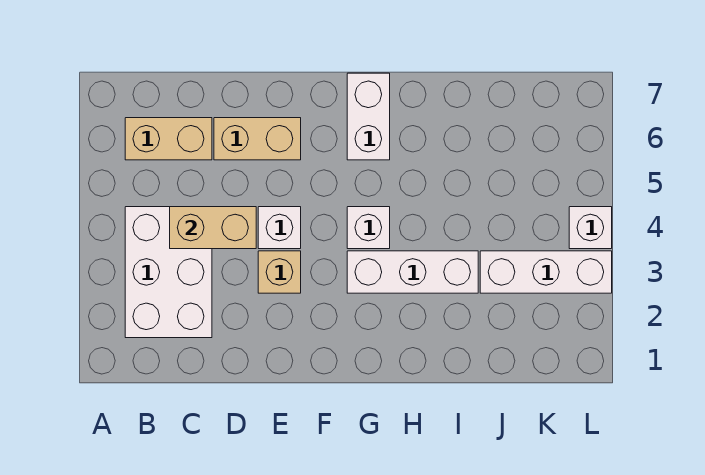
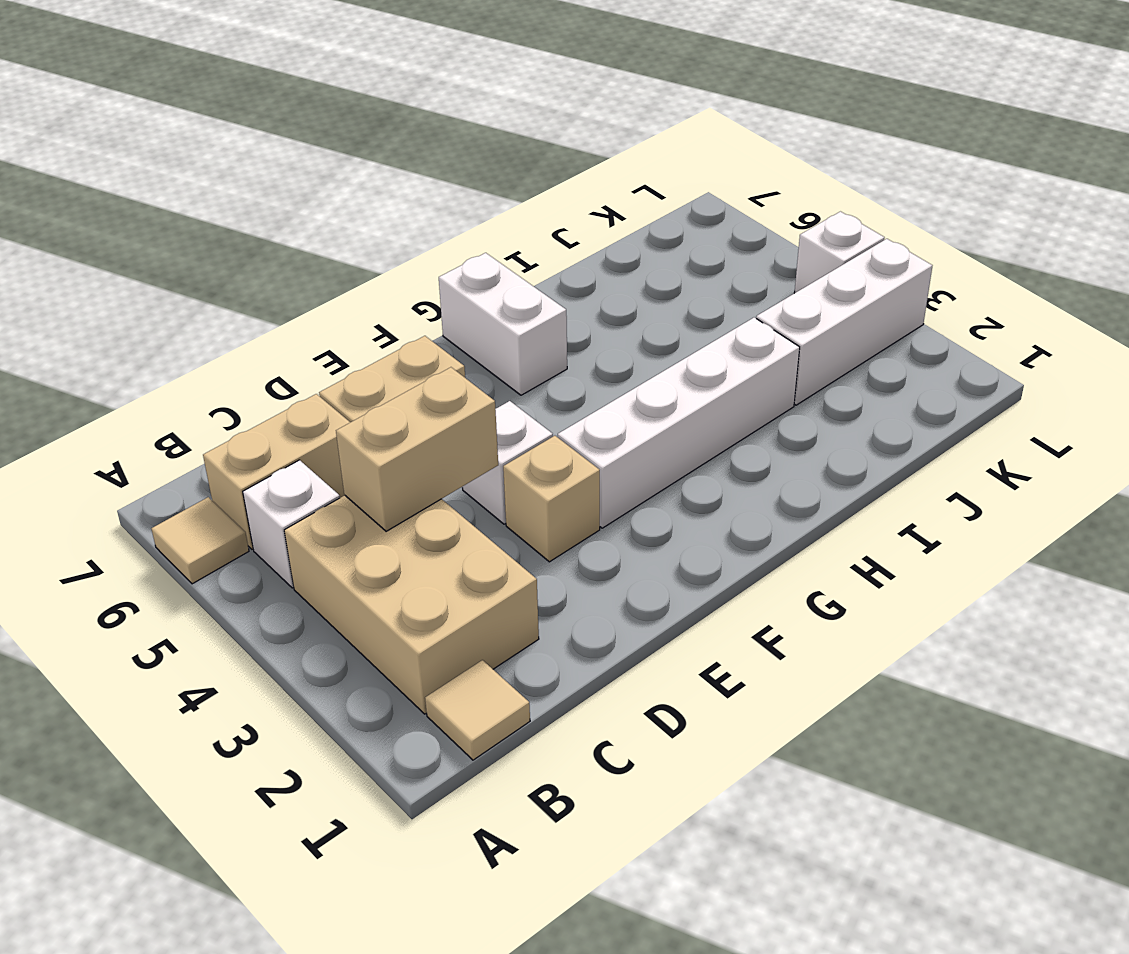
none -> tan tile A6 level 1
none -> tan tile B1 level 1
white brick B2:C4 level 1 -> tan brick B2:C4 level 1
white brick G3:I3 level 1 -> white brick F3:I3 level 1
white brick G4 level 1 -> white brick B5 level 1

